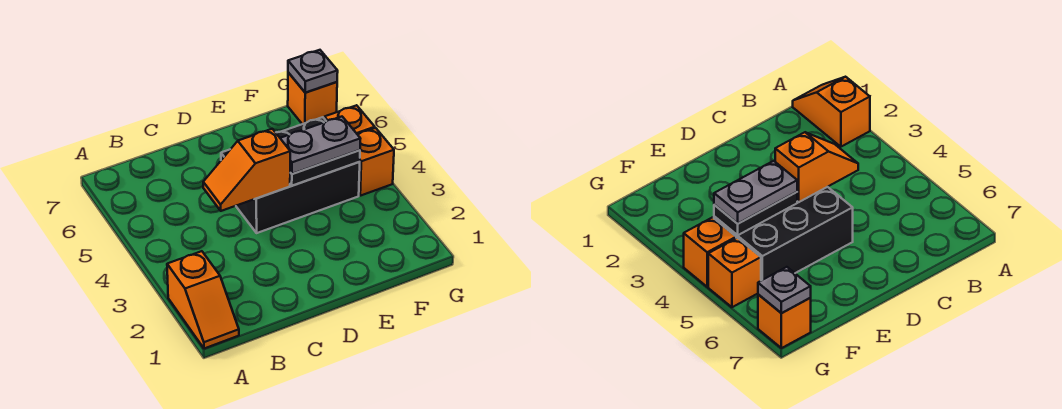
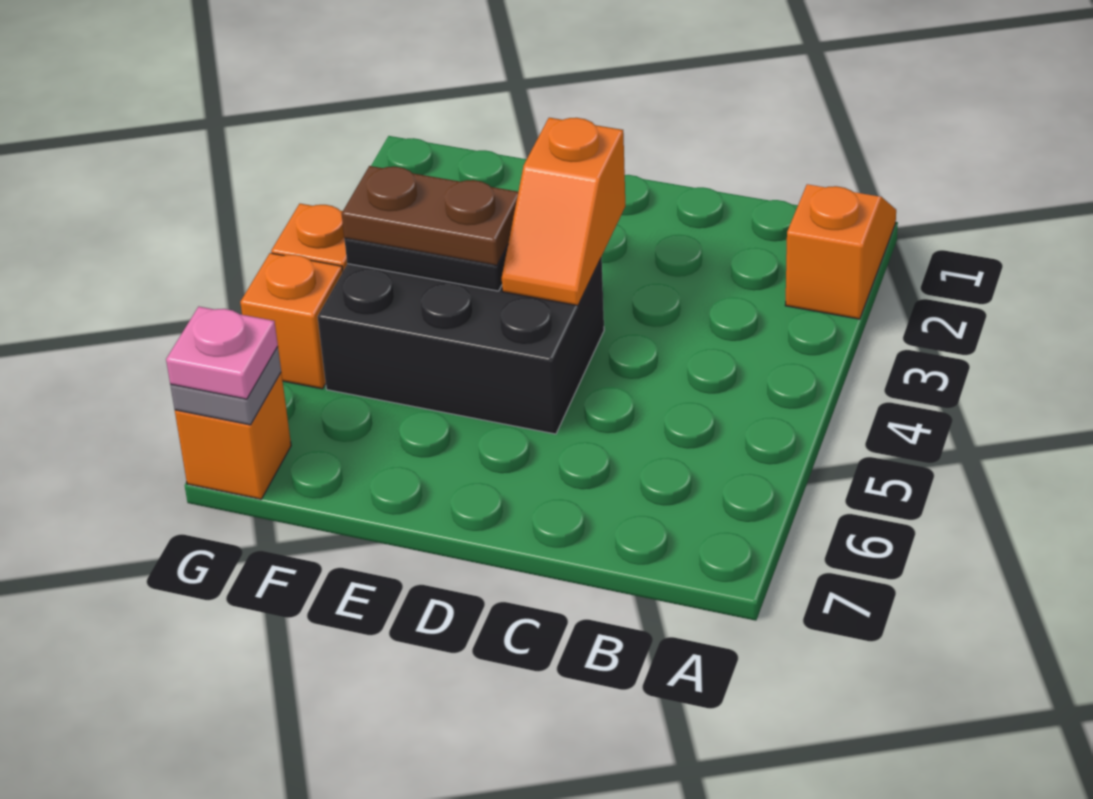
orange slope C4:D4 level 2 top D -> orange slope D3:D4 level 2 top 3
grey plate E4:F4 level 3 -> brown plate E4:F4 level 3
none -> pink plate G7 level 3

